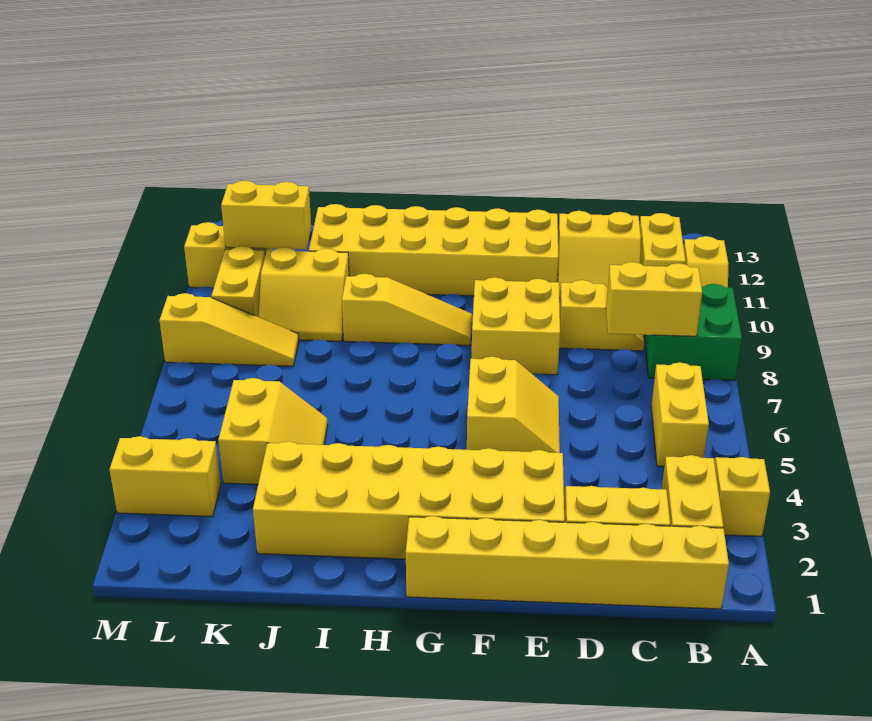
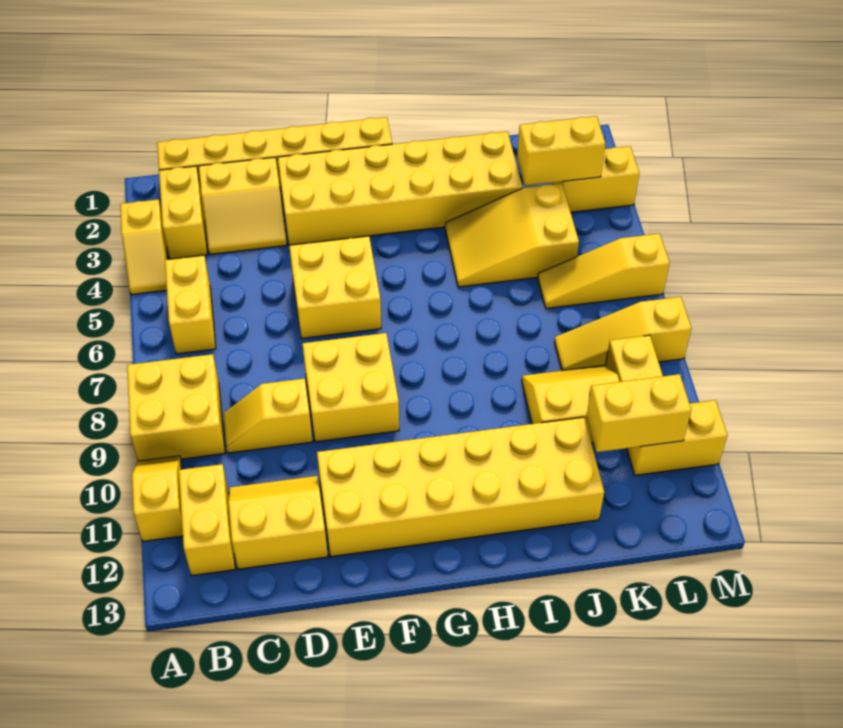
green brick A8:B9 level 1 -> yellow brick A8:B9 level 1
yellow brick B8:C8 level 2 -> yellow brick K3:L3 level 2
yellow slope E5:F6 level 1 top F -> yellow brick E5:F6 level 1
yellow slope G9:I9 level 1 top I -> yellow slope K6:M6 level 1 top M
yellow slope J4:K5 level 1 top K -> yellow slope I4:K5 level 1 top K

